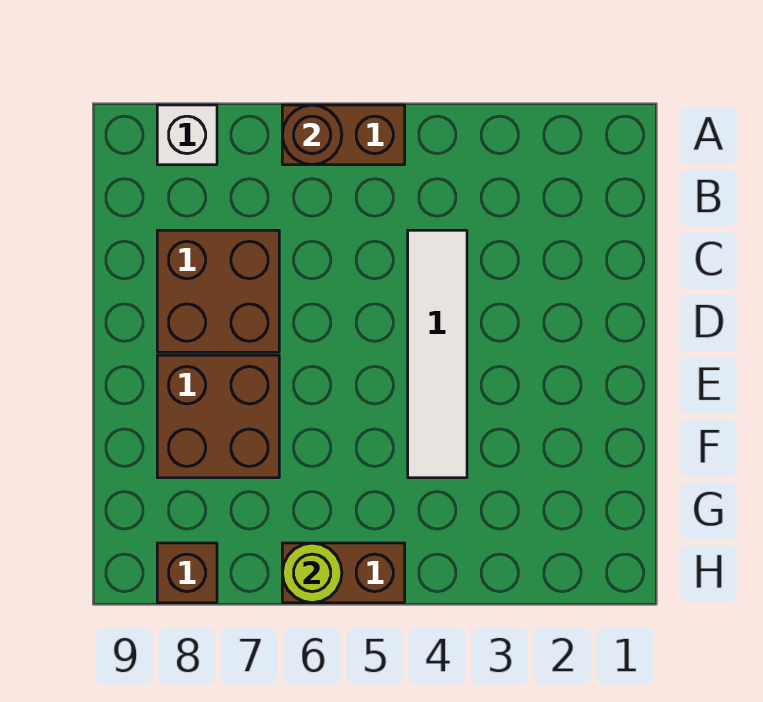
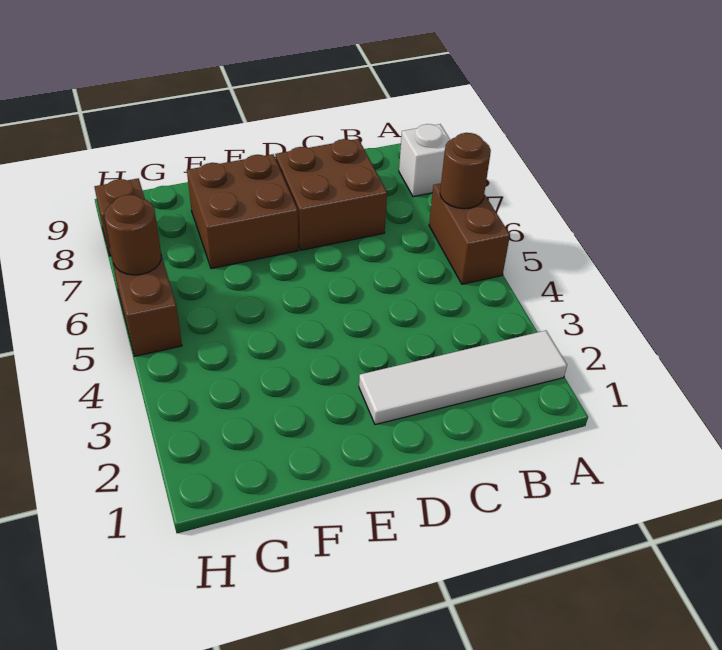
white tile C4:F4 level 1 -> white tile A2:D2 level 1
lime round brick H6 level 2 -> brown round brick H6 level 2

